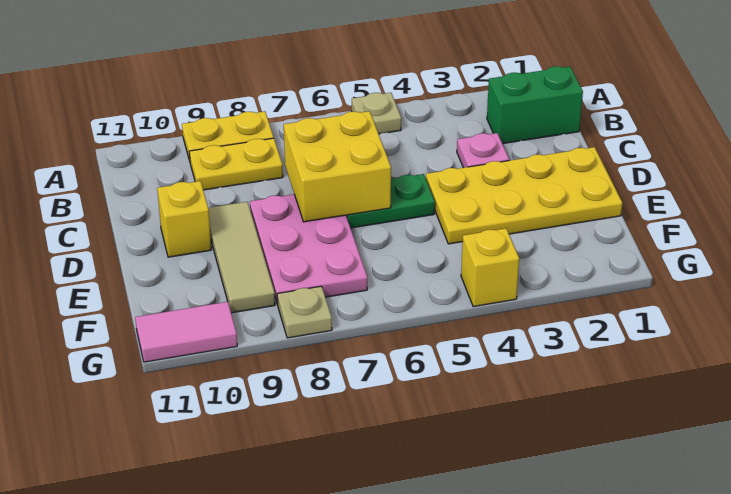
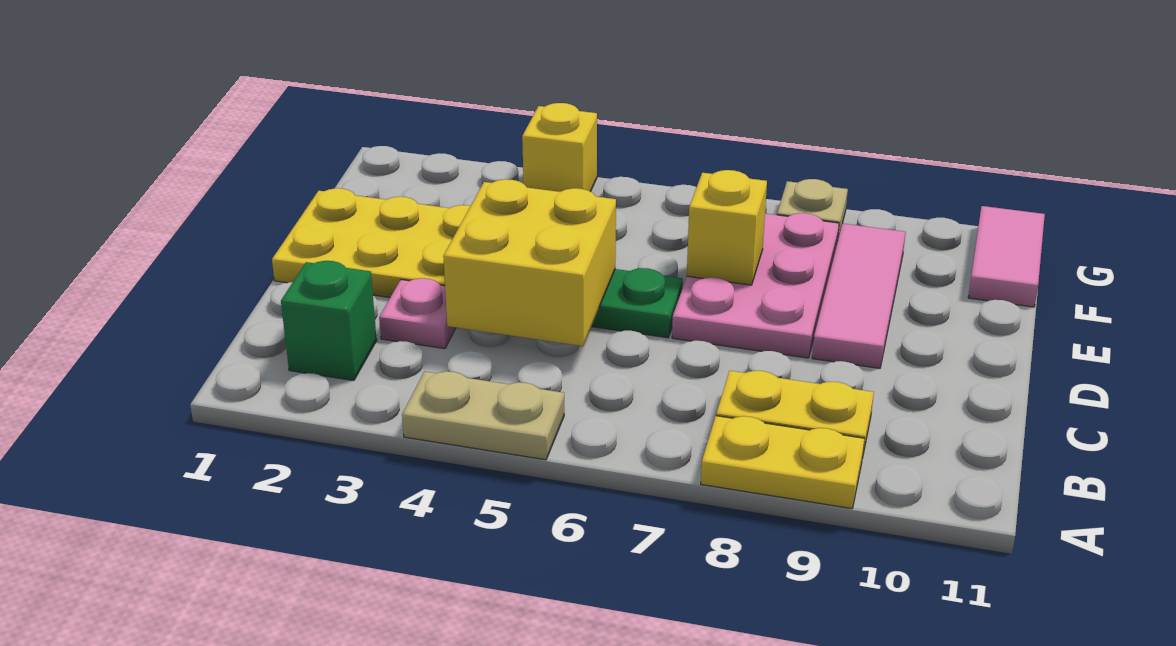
tan plate A5 level 1 -> tan plate A4:A5 level 1
green brick B1:B2 level 1 -> green brick B2 level 1
yellow brick C6:D7 level 2 -> yellow brick C4:D5 level 2
tan tile D9:F9 level 1 -> pink tile D9:F9 level 1
yellow brick D10 level 1 -> yellow brick E7 level 2
pink tile G10:G11 level 1 -> pink tile F11:G11 level 1

